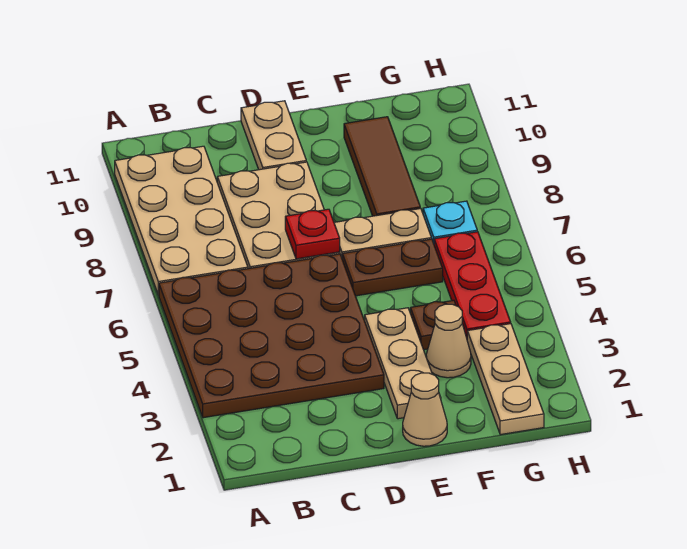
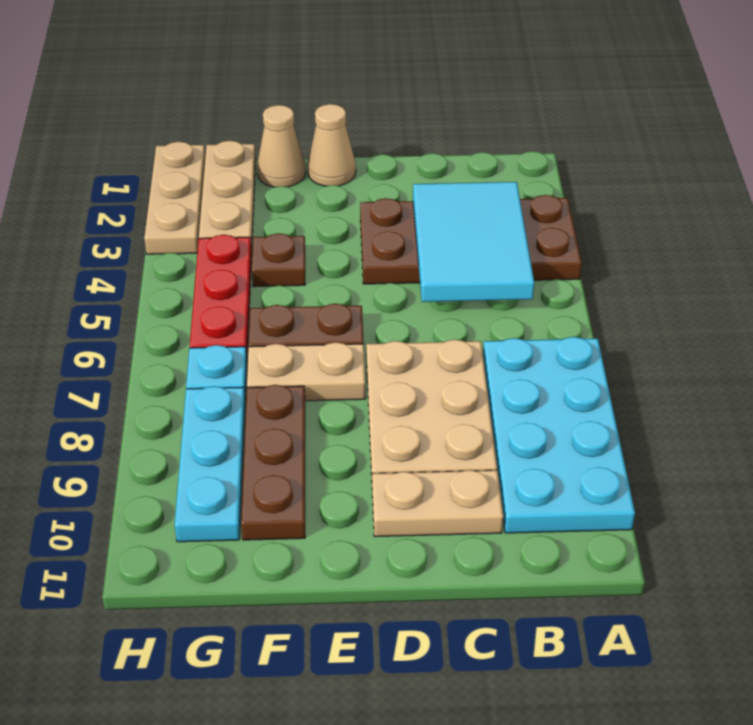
brown plate A3:D6 level 1 -> brown plate A3:D4 level 1
tan plate A7:B10 level 1 -> cyan plate A7:B10 level 1
none -> cyan tile B3:C5 level 2
red plate D7 level 2 -> none
tan plate D10:D11 level 1 -> tan plate C10:D10 level 1
tan plate E2:E4 level 1 -> tan plate H1:H3 level 1
tan cone F3 level 1 -> tan cone F1 level 1
brown tile F8:F10 level 1 -> brown plate F8:F10 level 1
none -> cyan plate G8:G10 level 1

